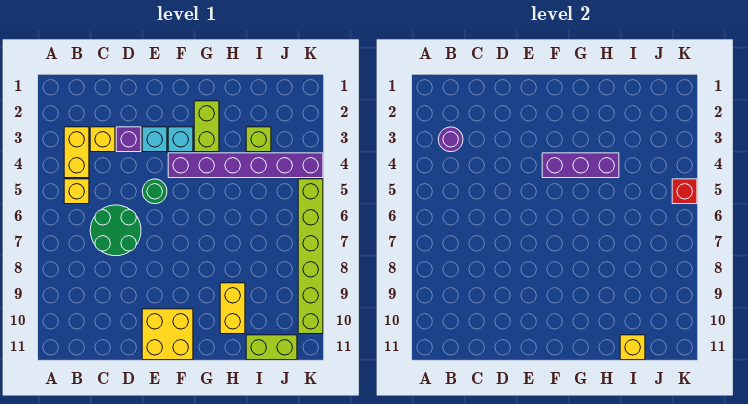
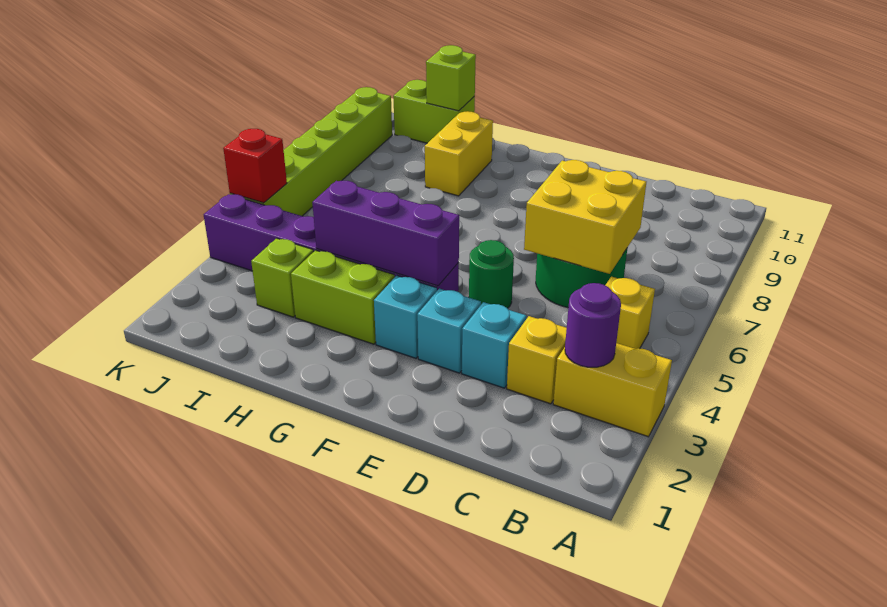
yellow brick B3:B4 level 1 -> yellow brick A3:B3 level 1
purple brick D3 level 1 -> cyan brick D3 level 1
yellow brick E10:F11 level 1 -> yellow brick C6:D7 level 2
lime brick G2:G3 level 1 -> lime brick G3:H3 level 1
yellow brick I11 level 2 -> lime brick I11 level 2

